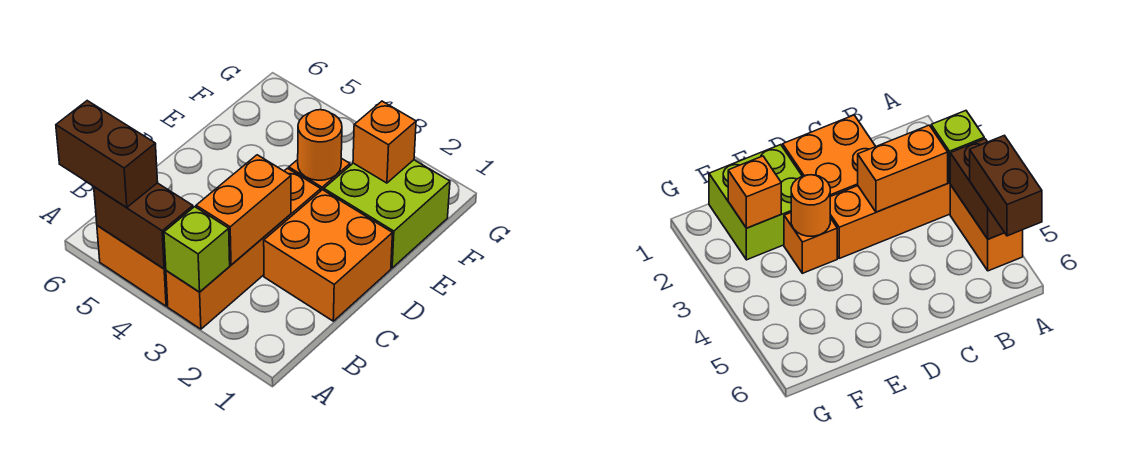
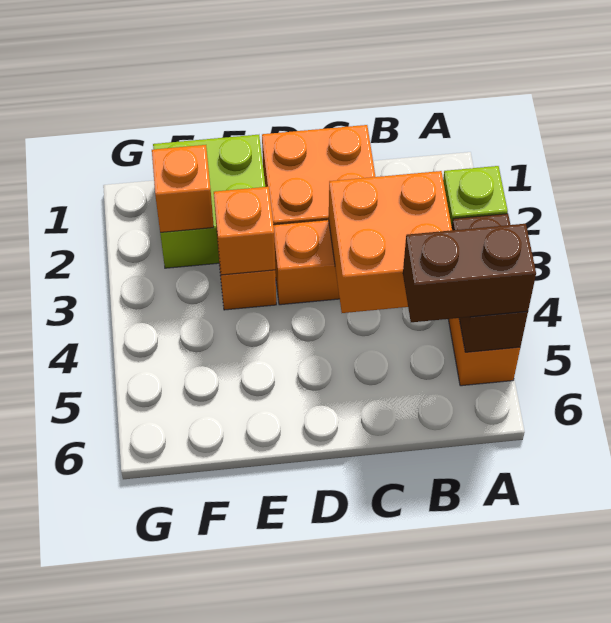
brown brick A5:A6 level 3 -> brown brick A5:B5 level 3
orange brick B3:C3 level 2 -> orange brick B3:C4 level 2
orange round brick E3 level 2 -> orange brick E3 level 2

